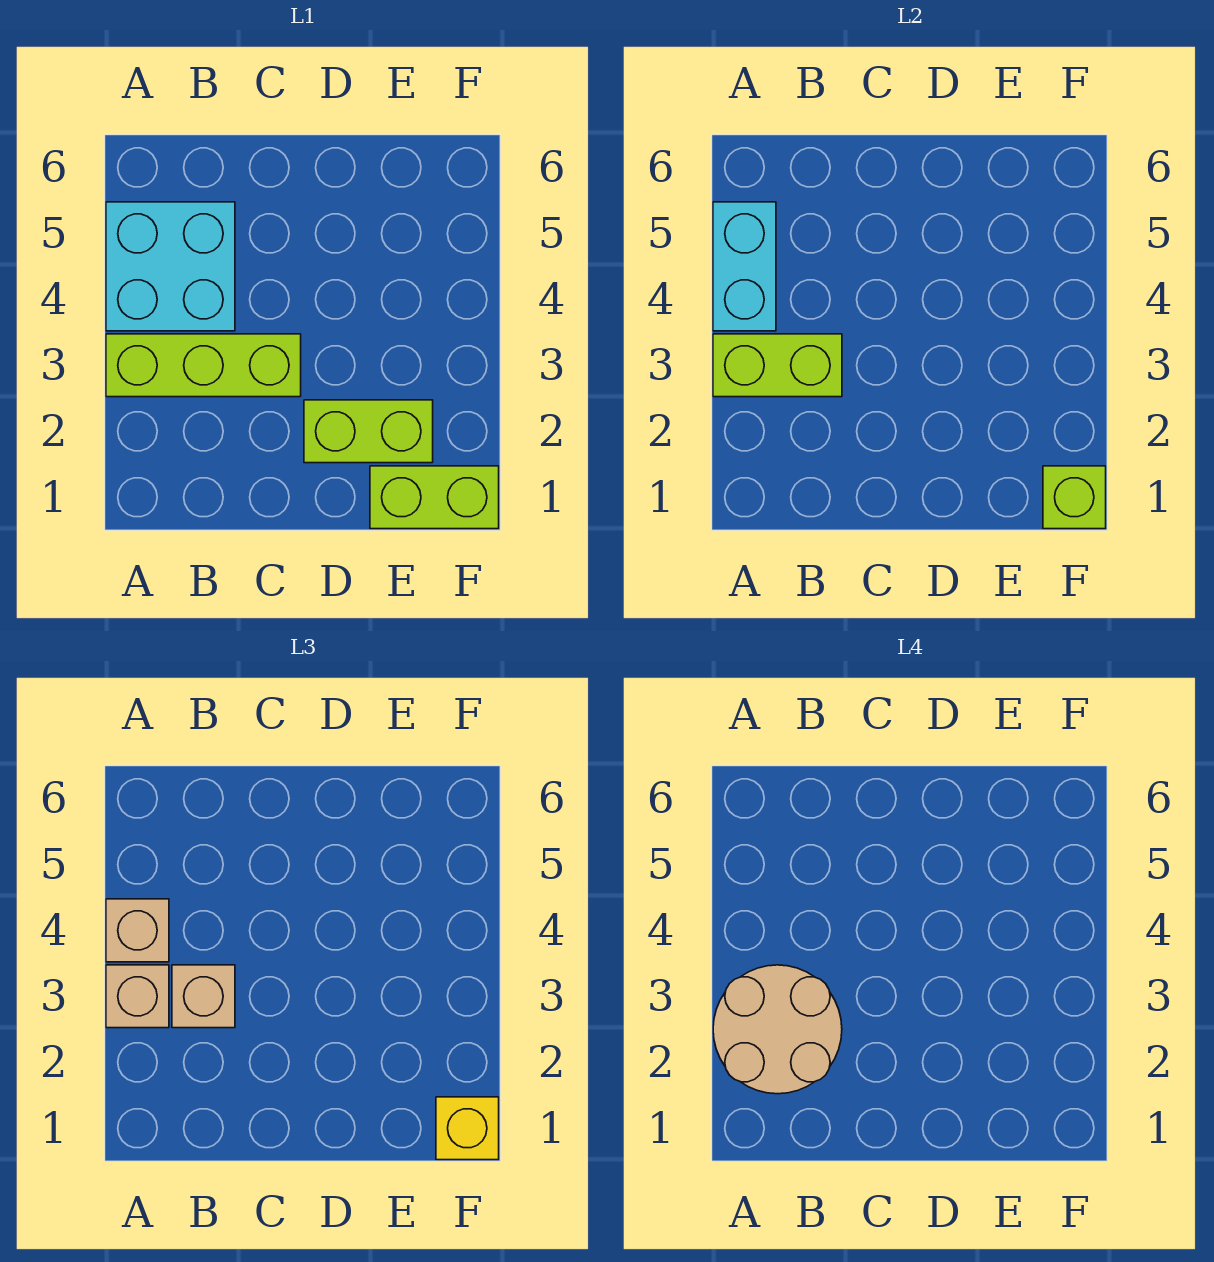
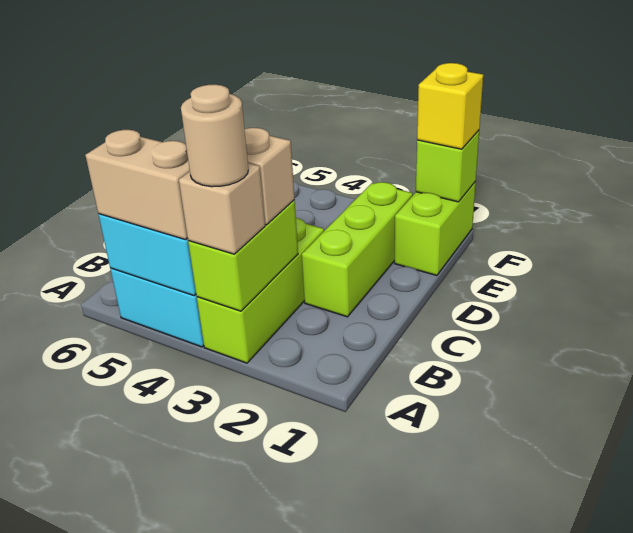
tan round brick A2:B3 level 4 -> tan round brick A3 level 4
tan brick A4 level 3 -> tan brick A4:A5 level 3
lime brick D2:E2 level 1 -> lime brick C2:E2 level 1

